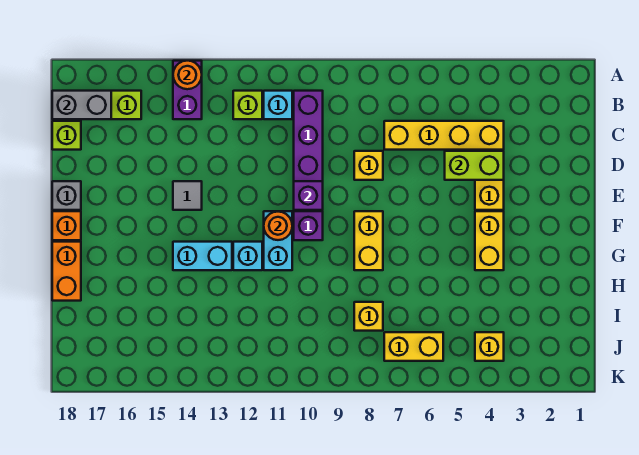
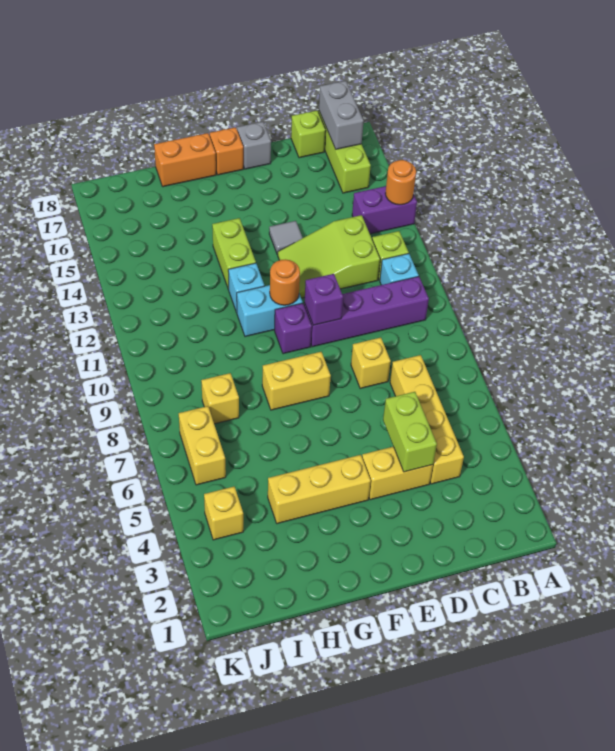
none -> lime slope C12:E13 level 1 top C
yellow brick F4:G4 level 1 -> yellow brick F4:H4 level 1
cyan brick G13:G14 level 1 -> lime brick G13:G14 level 1

